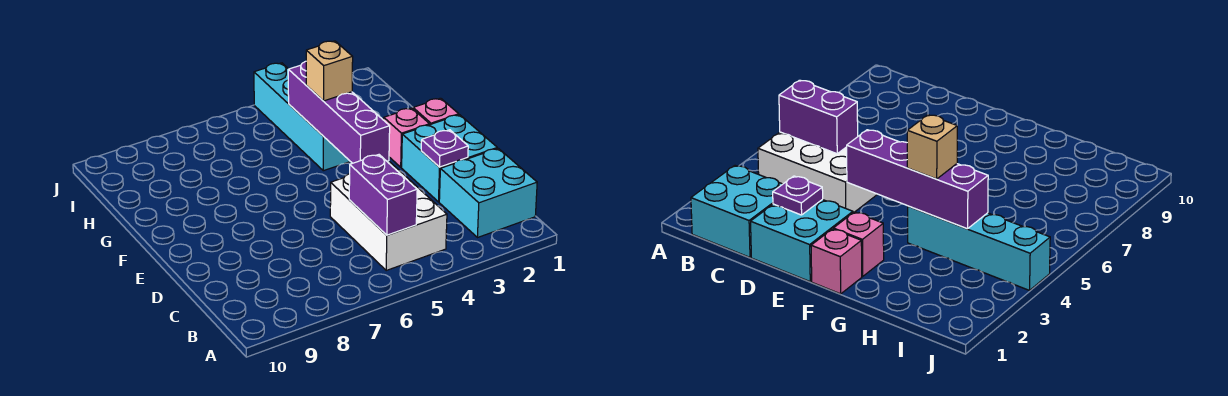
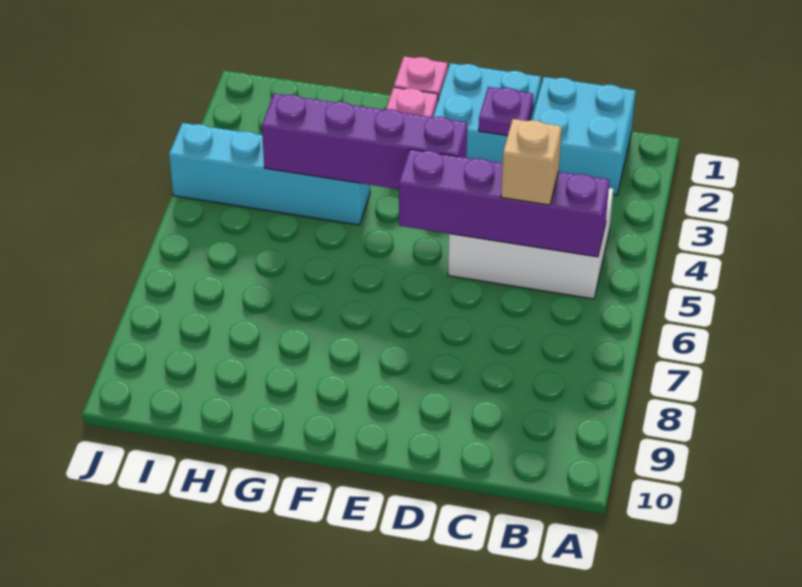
purple brick B5:C5 level 2 -> purple brick B5:E5 level 2
tan brick G4 level 3 -> tan brick C5 level 3

